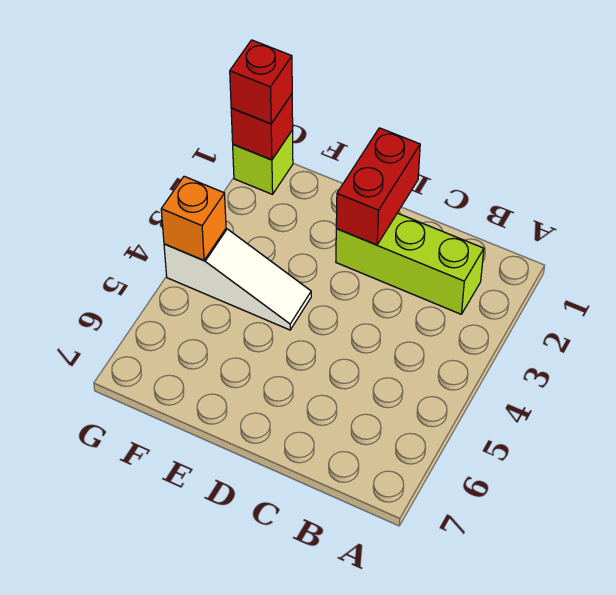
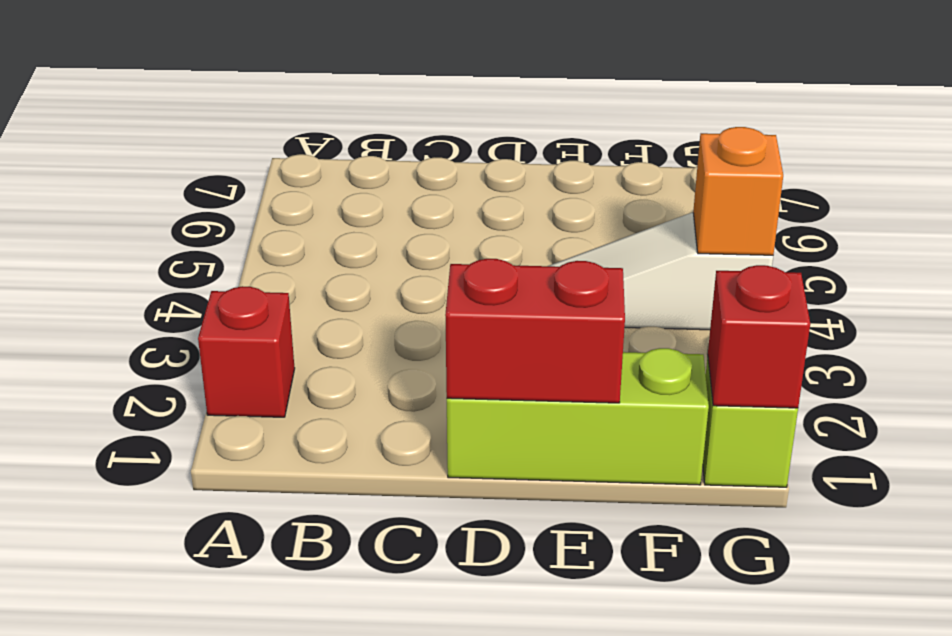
lime brick B2:D2 level 1 -> lime brick D1:F1 level 1
red brick D1:D2 level 2 -> red brick D1:E1 level 2
red brick G1 level 3 -> red brick A2 level 1

